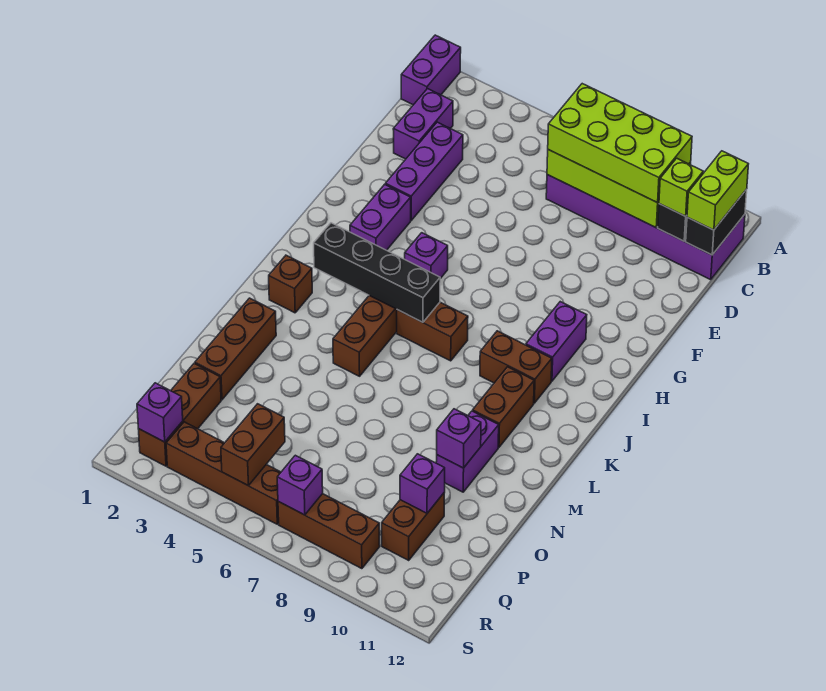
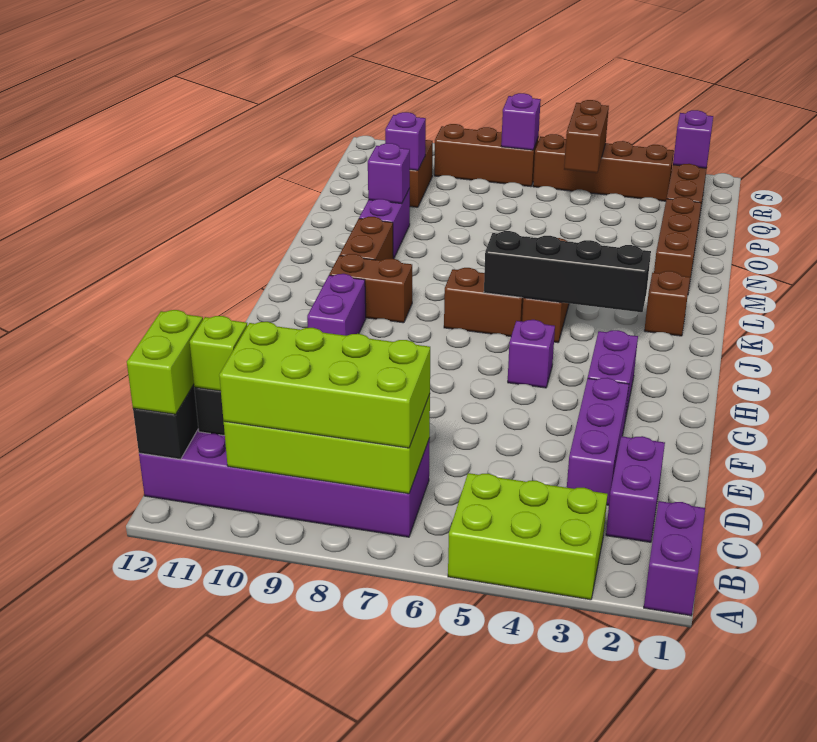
none -> lime brick A3:B5 level 1

